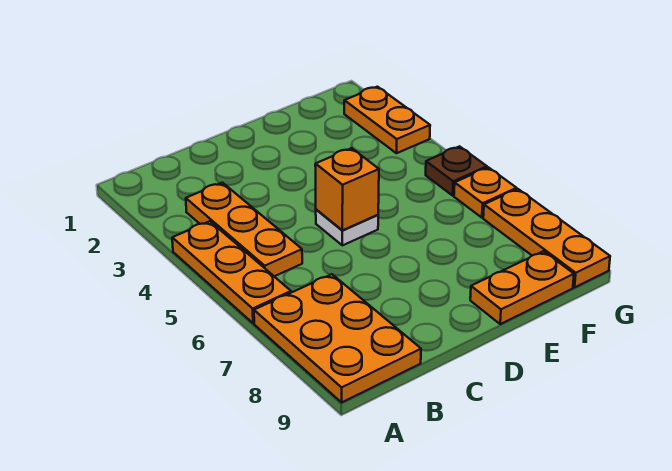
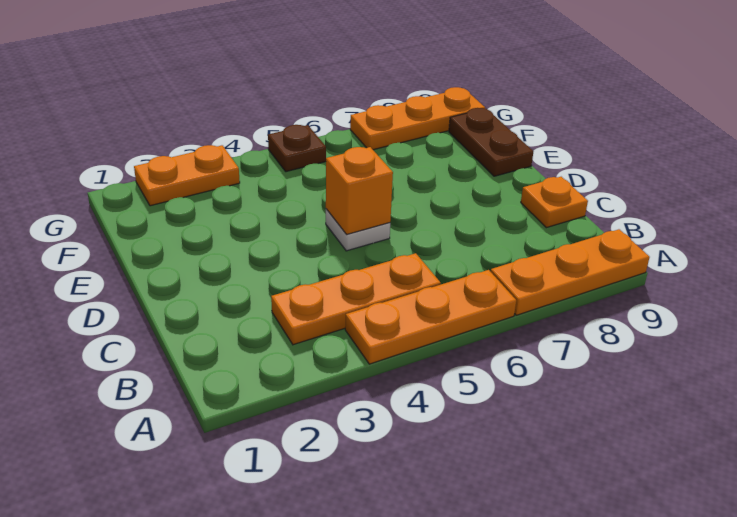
orange plate A7:B9 level 1 -> orange plate A7:A9 level 1
orange plate E9:F9 level 1 -> brown plate E9:F9 level 1
orange plate G6 level 1 -> orange plate C9 level 1

